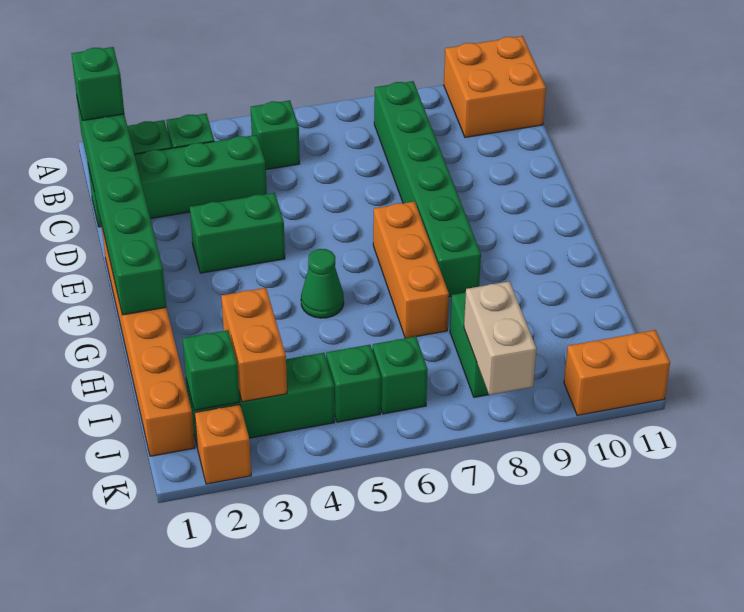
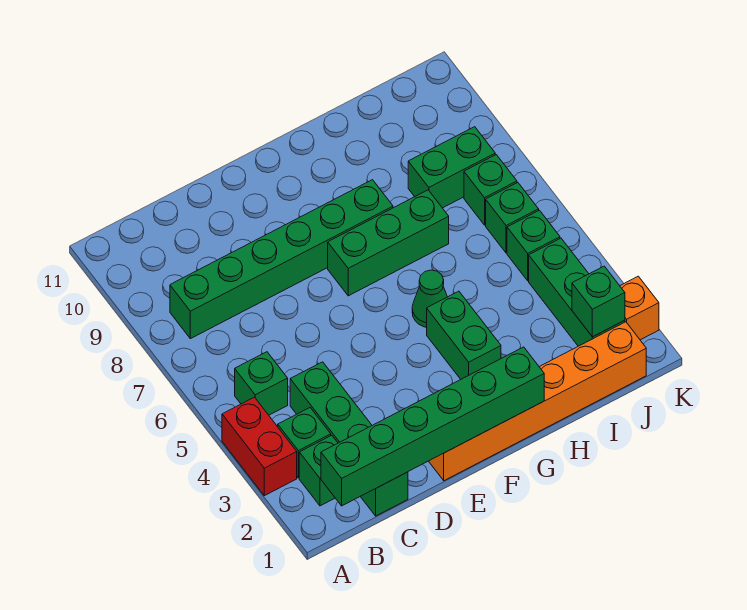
none -> red brick A3:A4 level 1
orange brick A10:B11 level 1 -> none
green brick B1 level 3 -> green brick J7 level 1
green brick E3:E4 level 1 -> green brick G3:G4 level 1
orange brick F7:H7 level 1 -> green brick F7:H7 level 1
orange brick I3:J3 level 2 -> none
tan brick J8:K8 level 2 -> none
orange brick K10:K11 level 1 -> none

